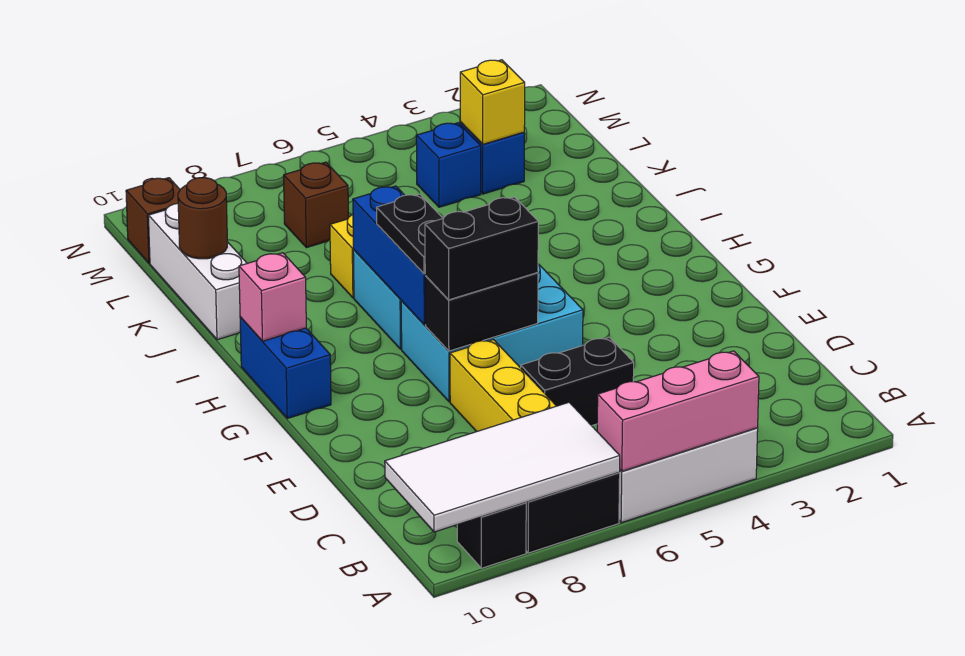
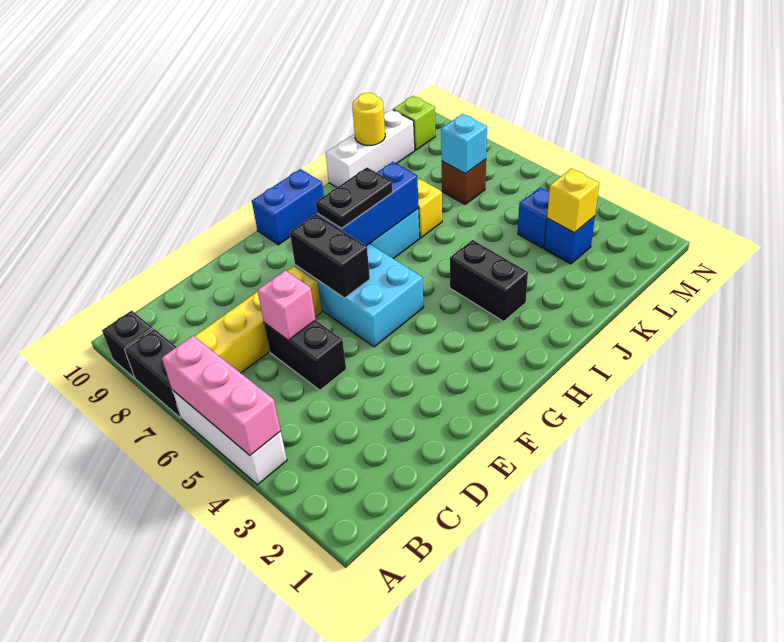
white tile A7:B10 level 2 -> none
black brick F6:F7 level 3 -> black brick I3:I4 level 1
pink brick H10 level 2 -> pink brick D6 level 2
brown round brick K10 level 2 -> yellow round brick K10 level 2
none -> cyan brick L7 level 2
brown brick M10 level 1 -> lime brick M10 level 1

